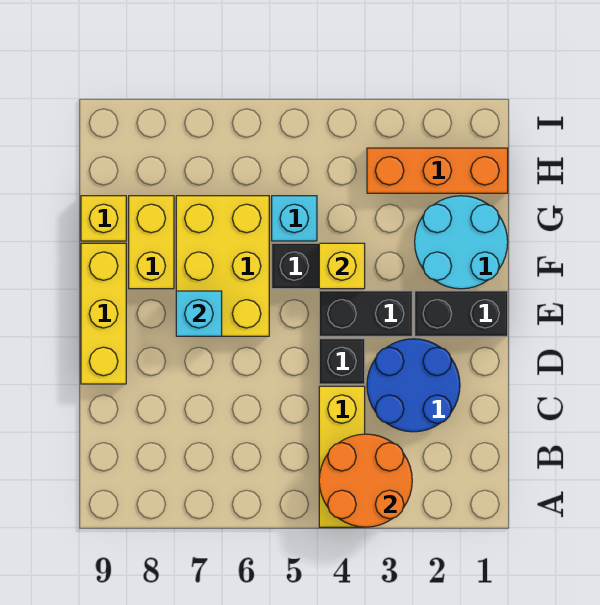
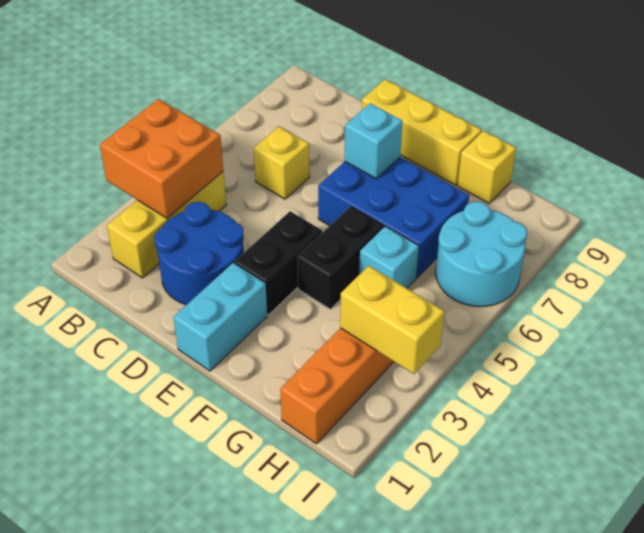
orange round brick A3:B4 level 2 -> orange brick A3:B4 level 2
yellow brick A4:C4 level 1 -> yellow brick B2:B4 level 1
black brick D4 level 1 -> none
black brick E1:E2 level 1 -> cyan brick E1:E2 level 1
yellow brick E6:G7 level 1 -> blue brick E6:G7 level 1
cyan round brick F1:G2 level 1 -> cyan round brick H6:I7 level 1
yellow brick F4 level 2 -> yellow brick C6 level 1
yellow brick F8:G8 level 1 -> yellow brick H3:I3 level 2

